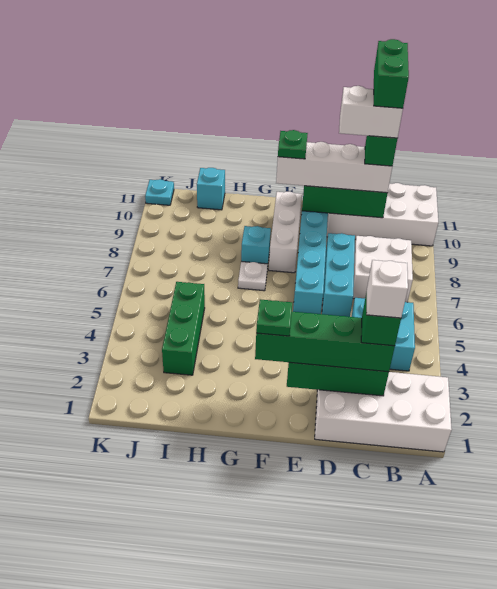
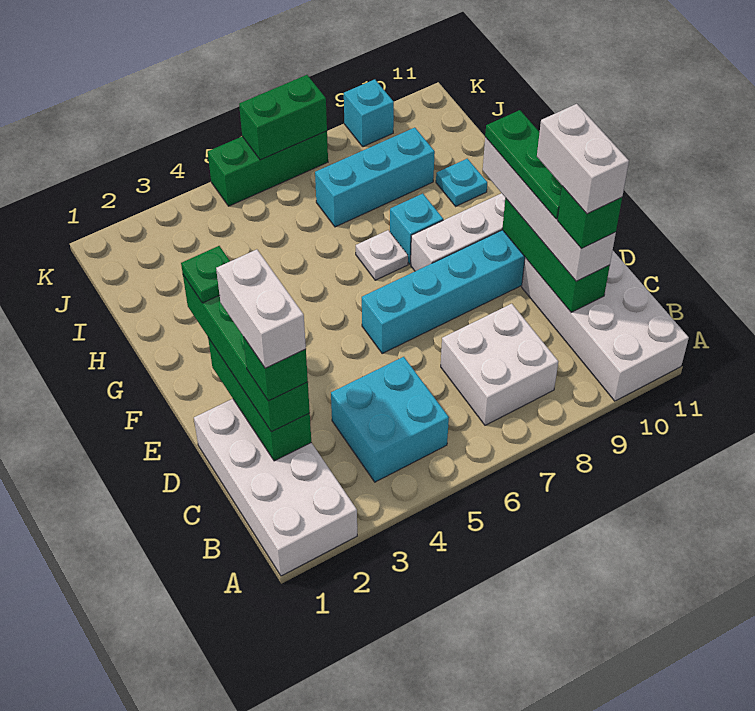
white brick C2 level 5 -> white brick C2:D2 level 5
green brick C10:C11 level 6 -> green brick K6:K7 level 2
cyan brick D6:D8 level 1 -> cyan brick I7:I9 level 1
green plate F10 level 4 -> green plate D10:F10 level 4
green brick I3:I5 level 1 -> green brick K5:K7 level 1
cyan brick I11 level 1 -> cyan brick K9 level 1
cyan plate K11 level 1 -> cyan plate H10 level 1

